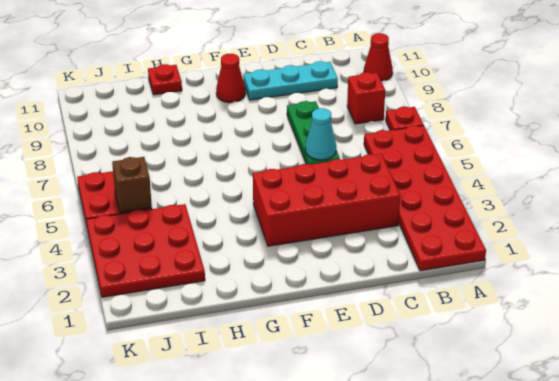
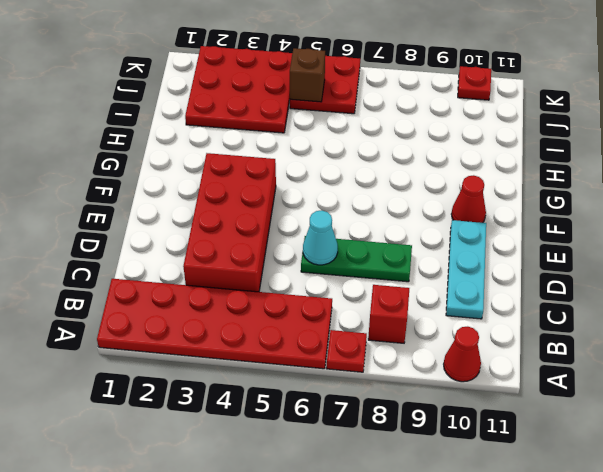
red plate H11 level 1 -> red plate K10 level 1

